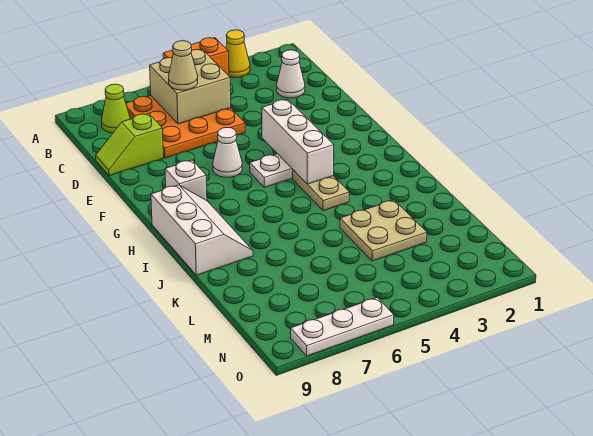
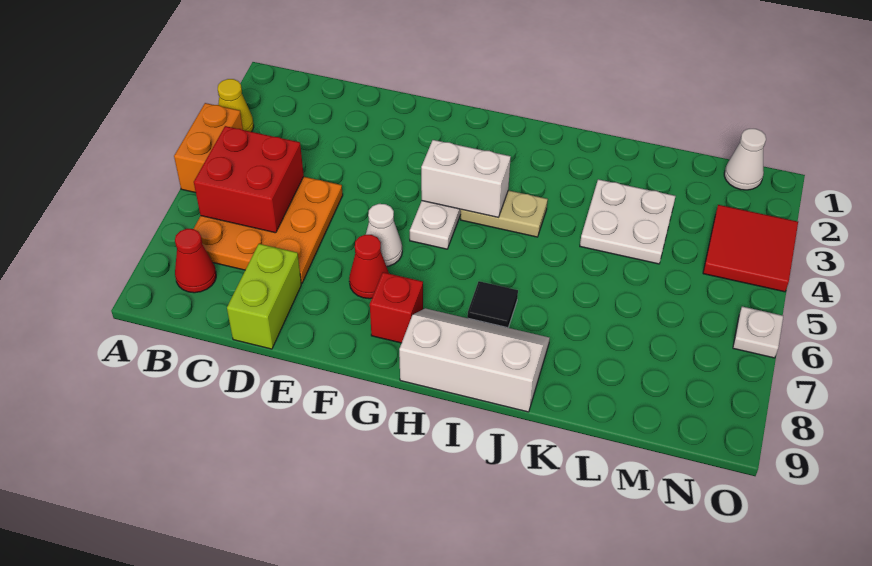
tan brick B5:C6 level 2 -> red brick B5:C6 level 2
lime cone B8 level 1 -> red cone B8 level 1
white cone C2 level 1 -> white cone N1 level 1
tan cone C6 level 3 -> none
lime slope D8:D9 level 1 top 8 -> lime brick D8:D9 level 1
white brick F4:H4 level 2 -> white brick G4:H4 level 2
none -> red cone F7 level 1
white brick G8 level 1 -> red brick G8 level 1
none -> black tile I7 level 1
tan plate K3:L4 level 1 -> white plate K3:L4 level 1
none -> red tile N3:O4 level 1
white plate O6:O8 level 1 -> white plate O6 level 1

